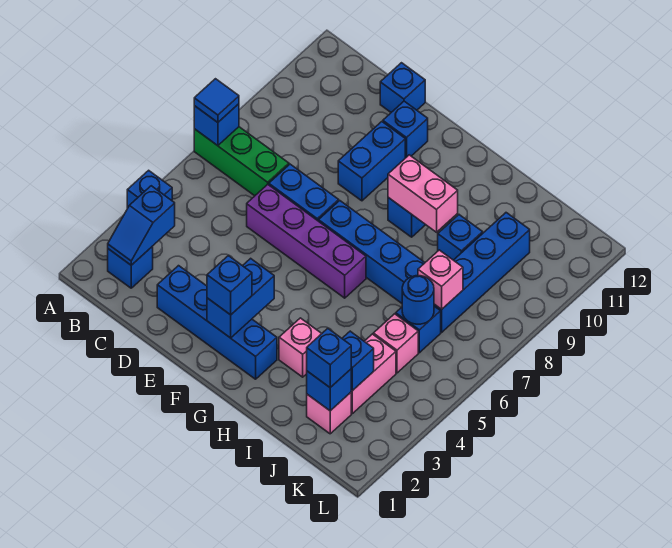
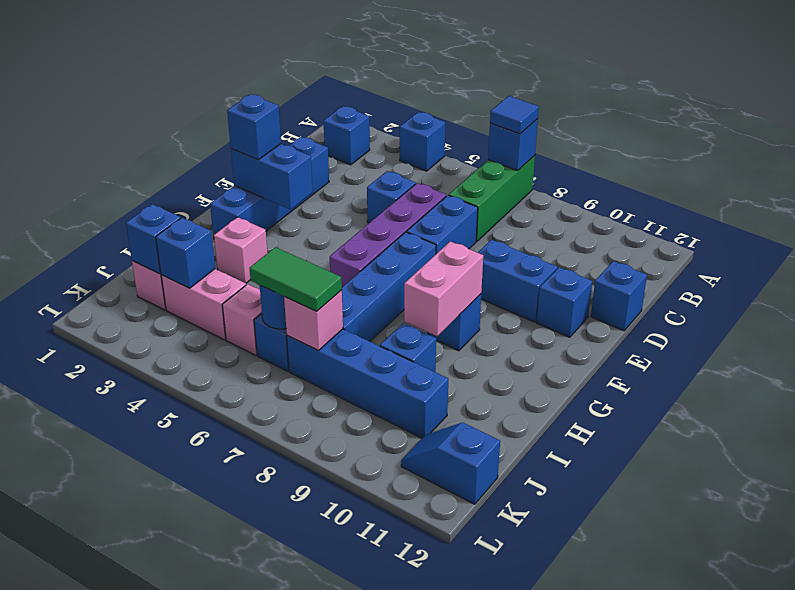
blue slope B2:B3 level 2 top 3 -> blue slope K11:K12 level 1 top 12
blue brick J2 level 3 -> blue brick D5 level 1
none -> green tile J6:J7 level 3

